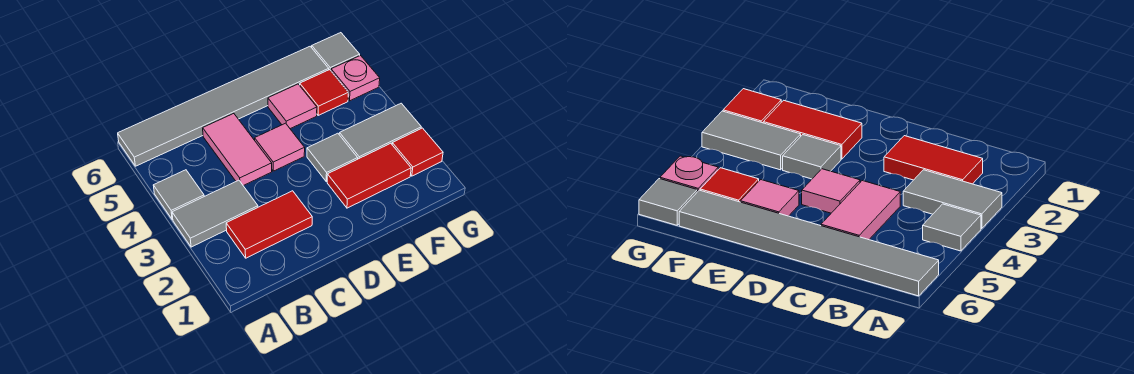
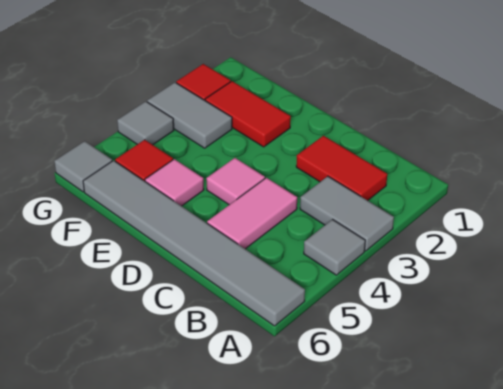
grey tile E3 level 1 -> grey tile G4 level 1
pink plate G5 level 1 -> none

